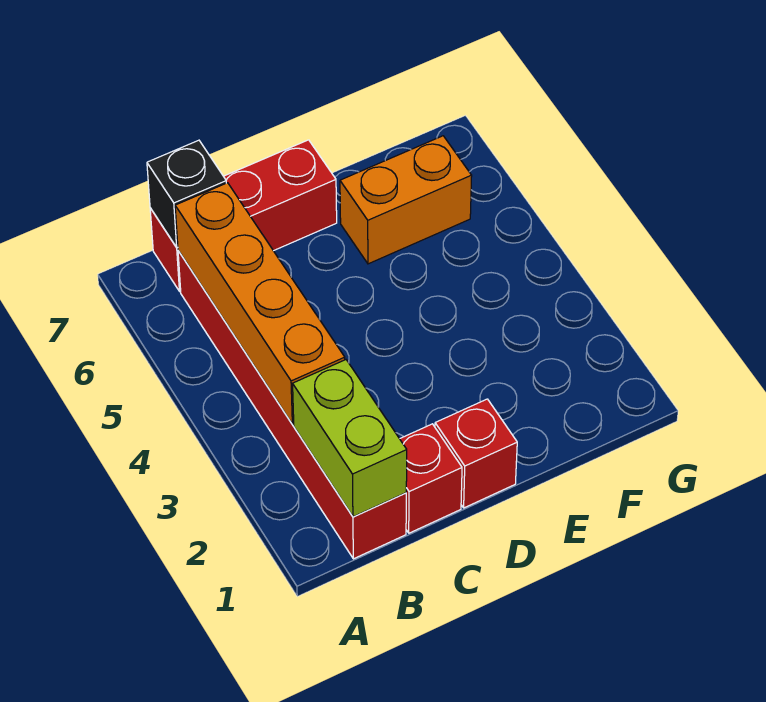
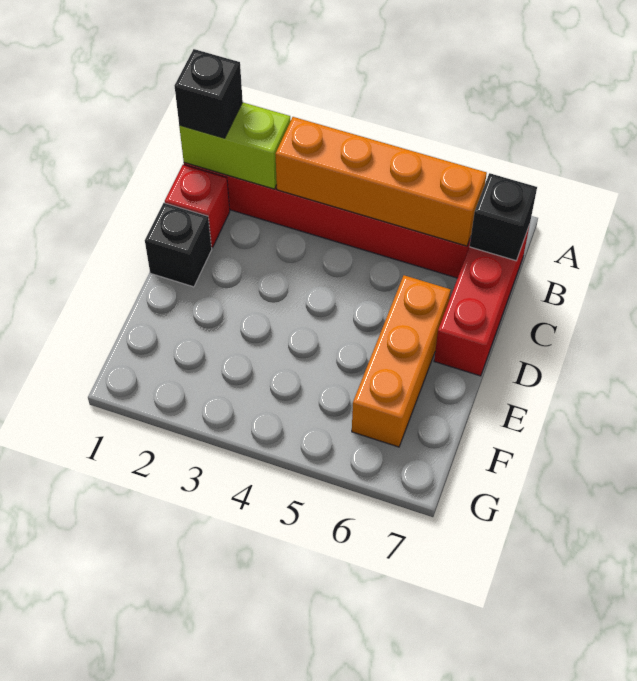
none -> black brick B1 level 3
red brick D1 level 1 -> black brick D1 level 1
orange brick E6:F6 level 1 -> orange brick D6:F6 level 1

